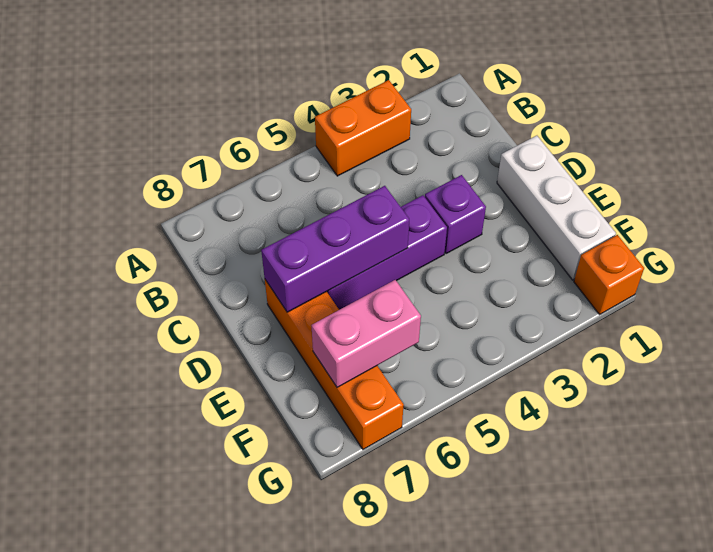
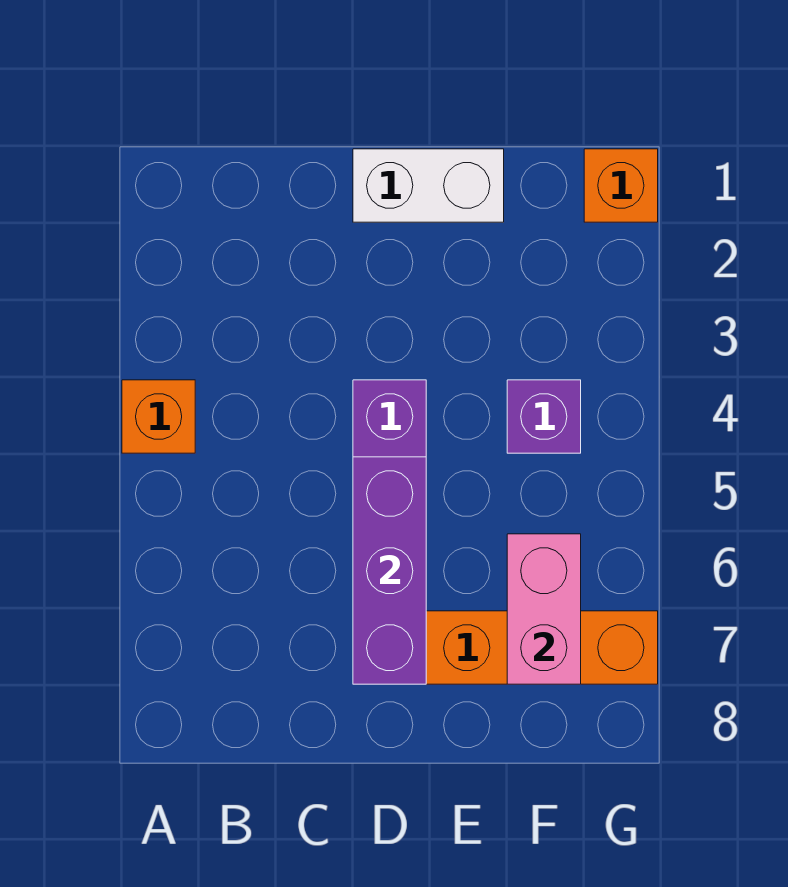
orange brick A3:A4 level 1 -> orange brick A4 level 1
white brick D1:F1 level 1 -> white brick D1:E1 level 1
purple brick D3 level 1 -> purple brick F4 level 1

